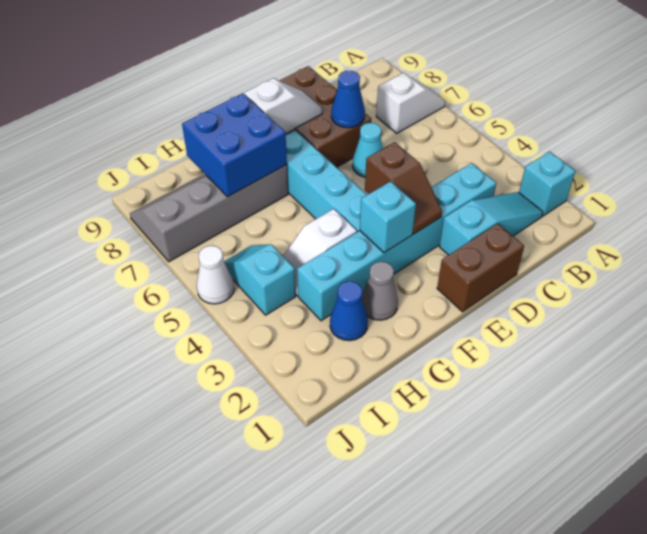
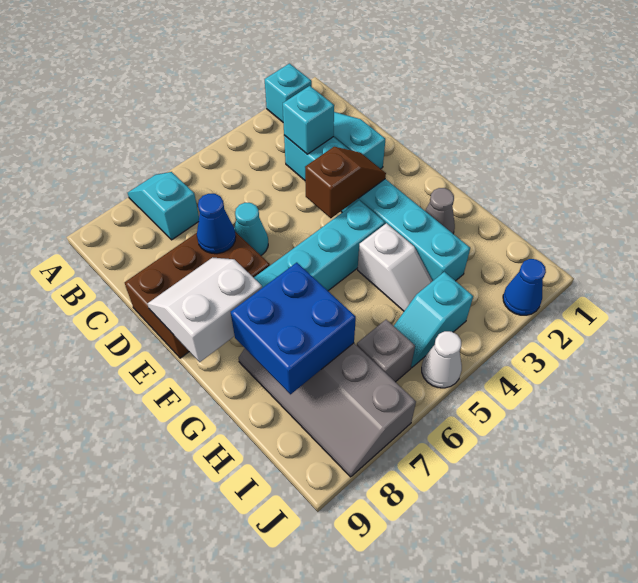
white slope A7:B7 level 1 top B -> cyan slope A7:B7 level 1 top B
brown brick D1:E1 level 1 -> none
white slope E8:F8 level 2 top F -> white slope E8:F9 level 2 top F
cyan brick F3 level 2 -> cyan brick C3 level 2
blue cone H2 level 1 -> blue cone J2 level 1
none -> grey brick I6 level 1

